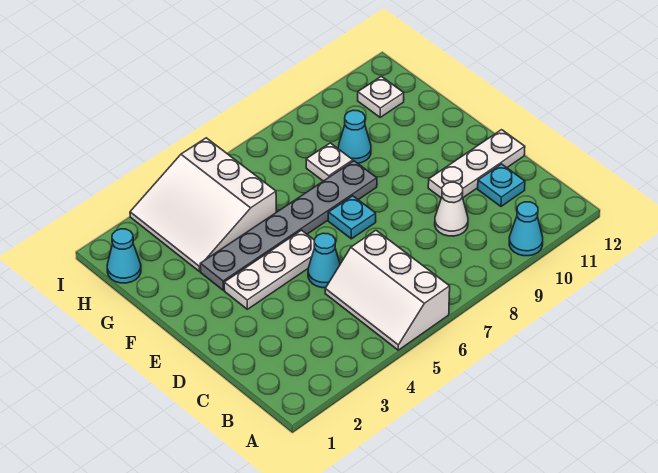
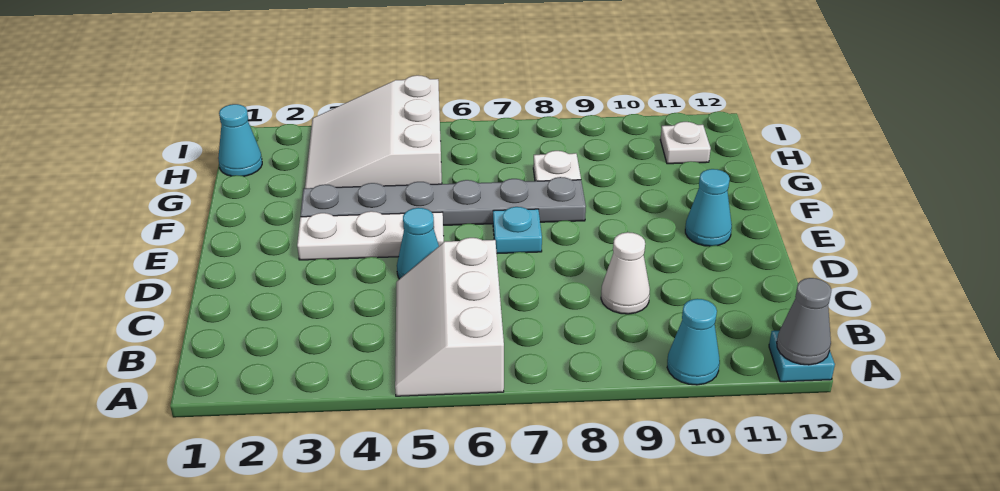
none -> grey cone A12 level 2
cyan plate C11 level 1 -> cyan plate A12 level 1
white plate D10:D12 level 1 -> none
cyan cone G9 level 1 -> cyan cone E11 level 1

